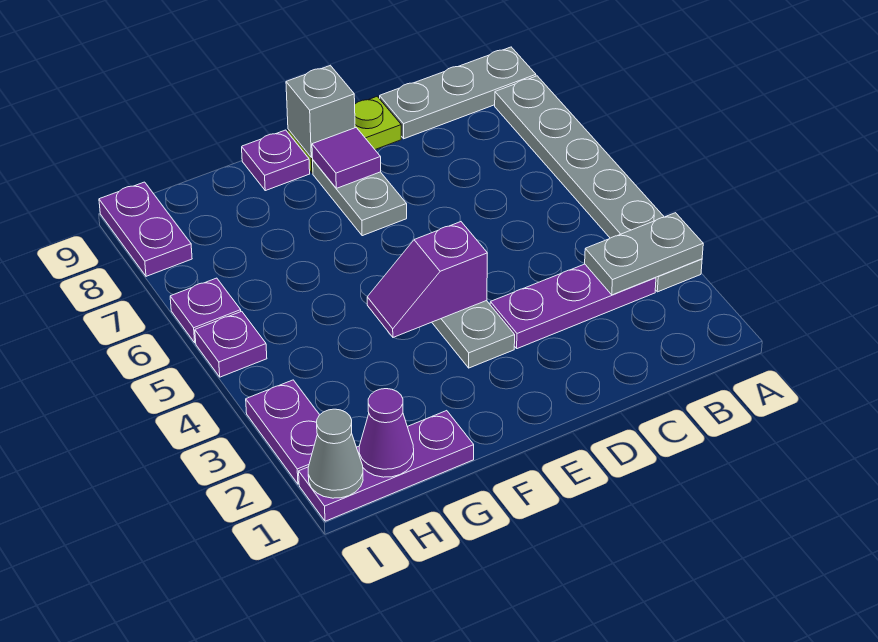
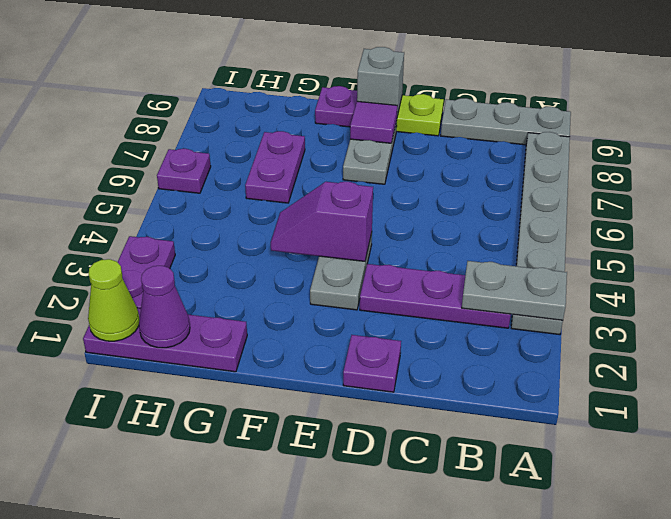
grey cone I1 level 2 -> lime cone I1 level 2
purple plate I5 level 1 -> purple plate D1 level 1
purple plate I8:I9 level 1 -> purple plate G6:G7 level 1

